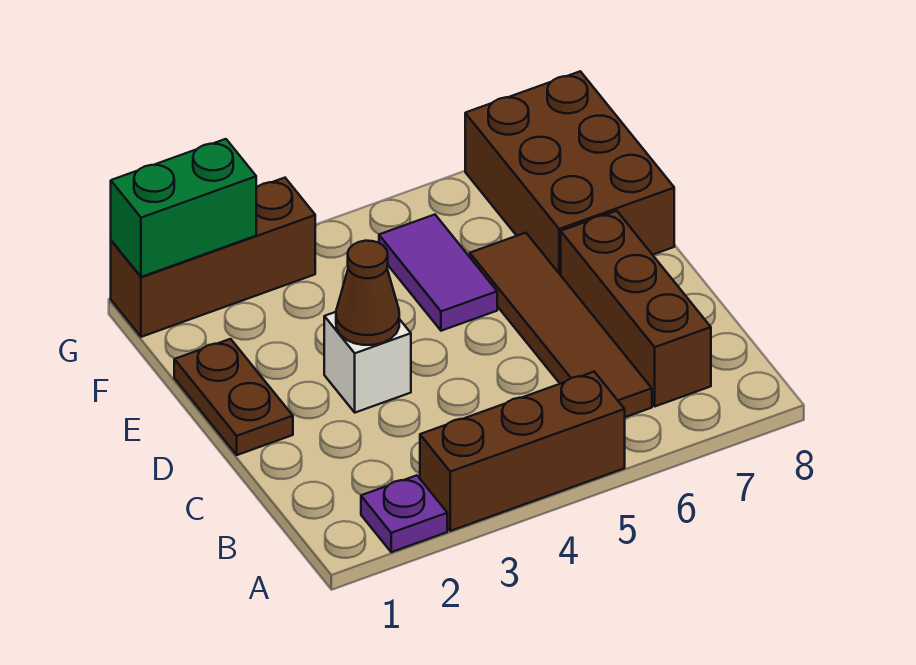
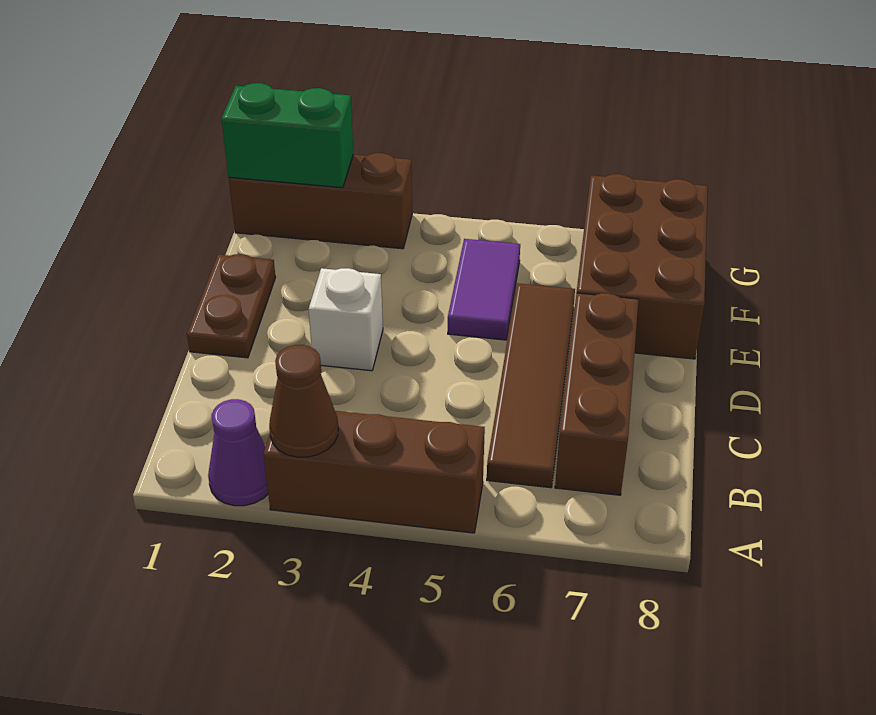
purple plate A2 level 1 -> purple cone A2 level 1
brown cone D3 level 2 -> brown cone A3 level 2

